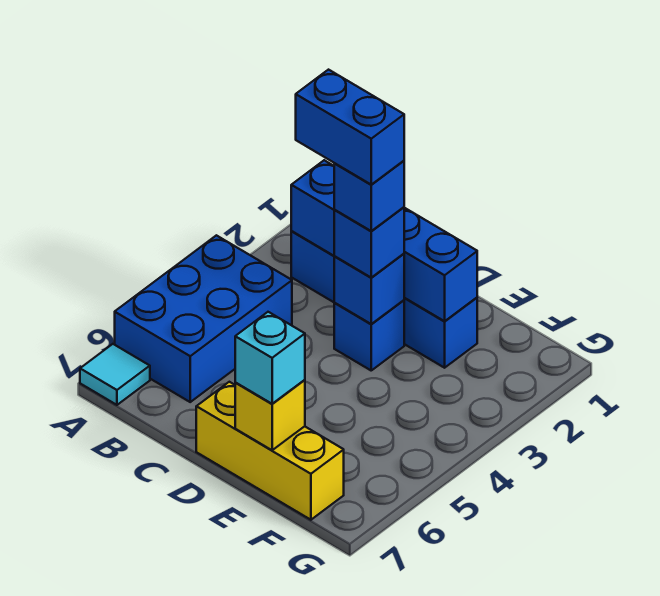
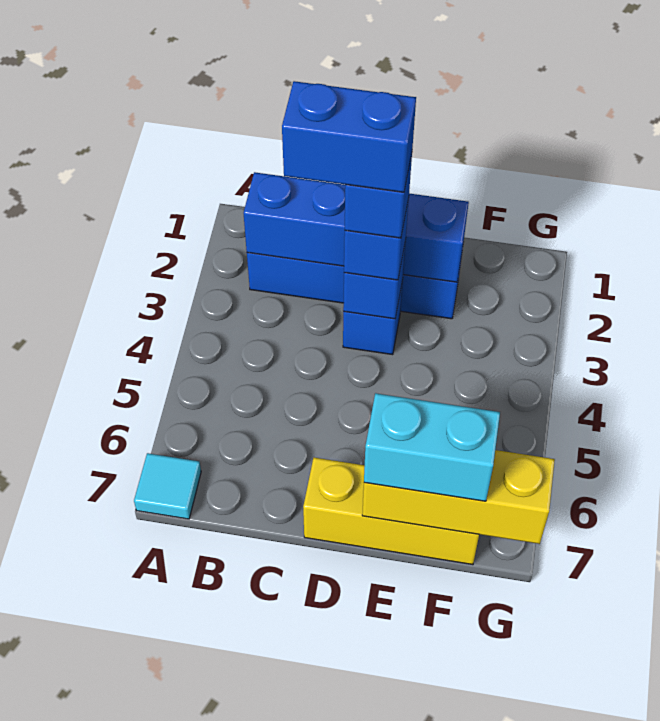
blue brick A4:B6 level 1 -> none
yellow brick E7 level 2 -> yellow brick E7:G7 level 2
cyan brick E7 level 3 -> cyan brick E7:F7 level 3

